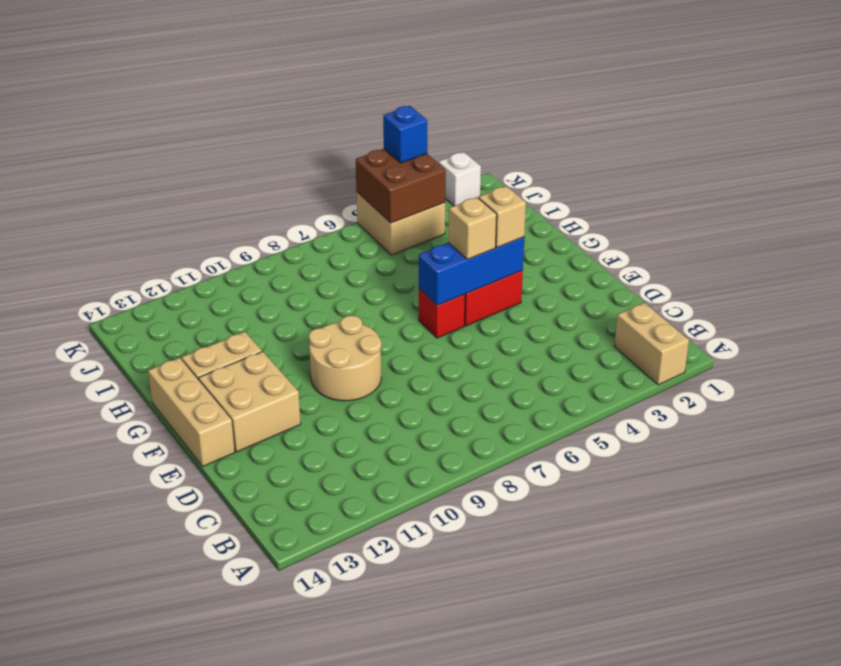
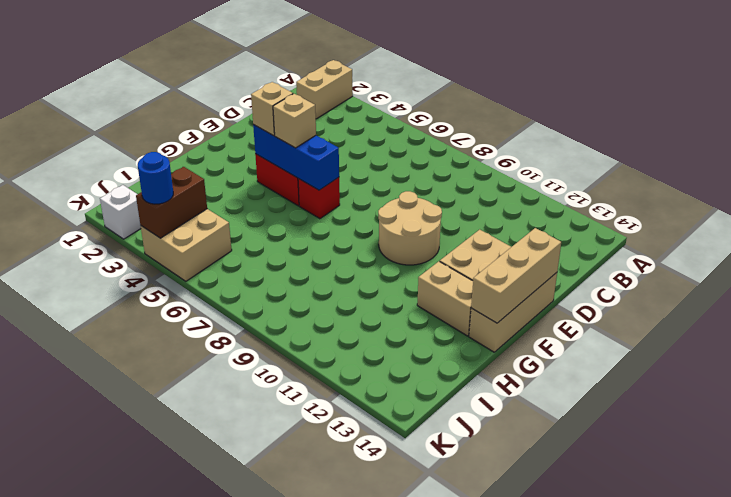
none -> tan brick E14:G14 level 2
brown brick J4:K5 level 2 -> brown brick J4:K4 level 2
blue brick K4 level 3 -> blue round brick K4 level 3

